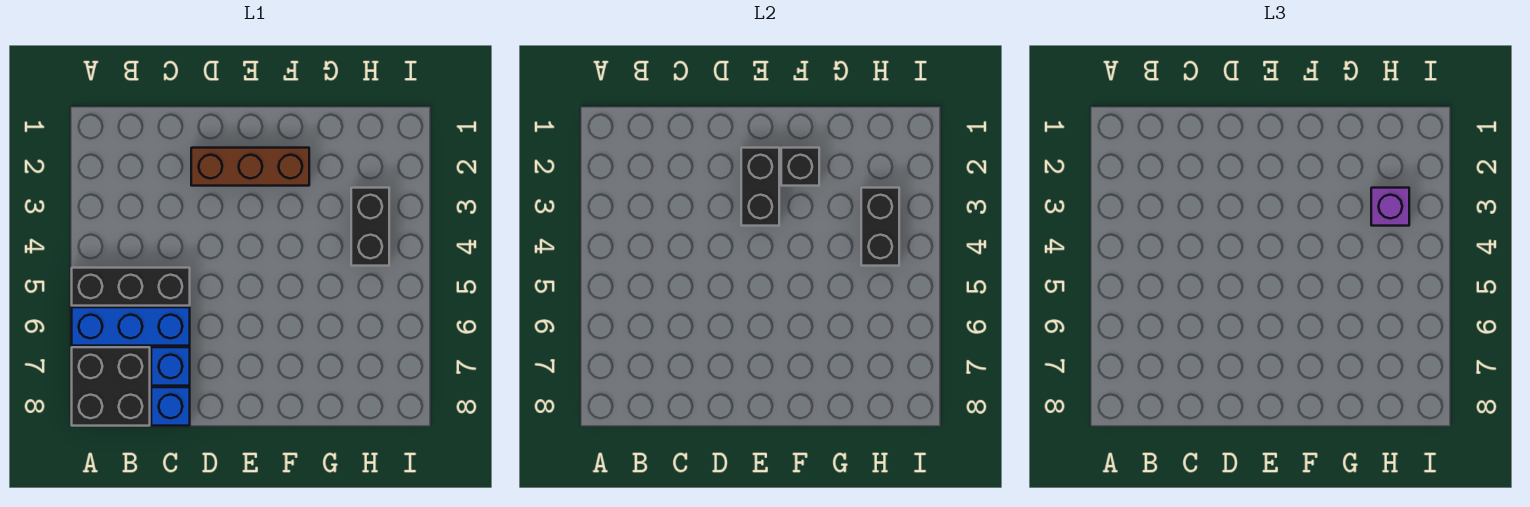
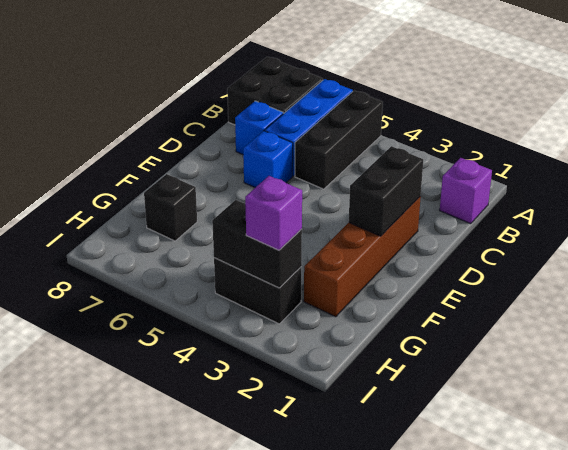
none -> purple brick B1 level 1
blue brick C8 level 1 -> blue brick D6 level 1
brown brick D2:F2 level 1 -> brown brick D2:G2 level 1
black brick E2:E3 level 2 -> black brick D2:E2 level 2
black brick F2 level 2 -> black brick G7 level 1

